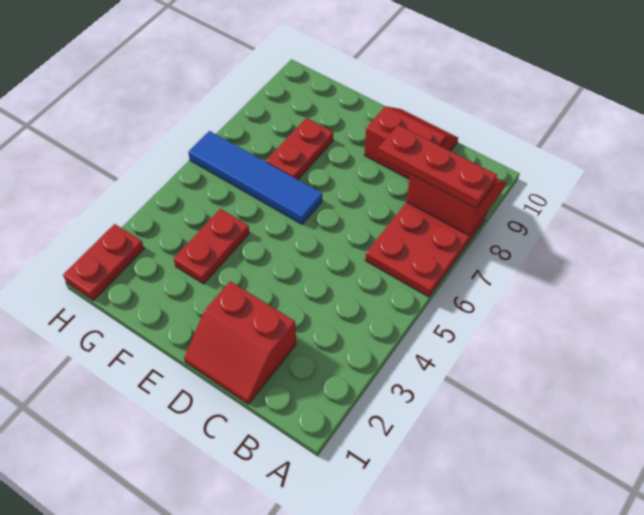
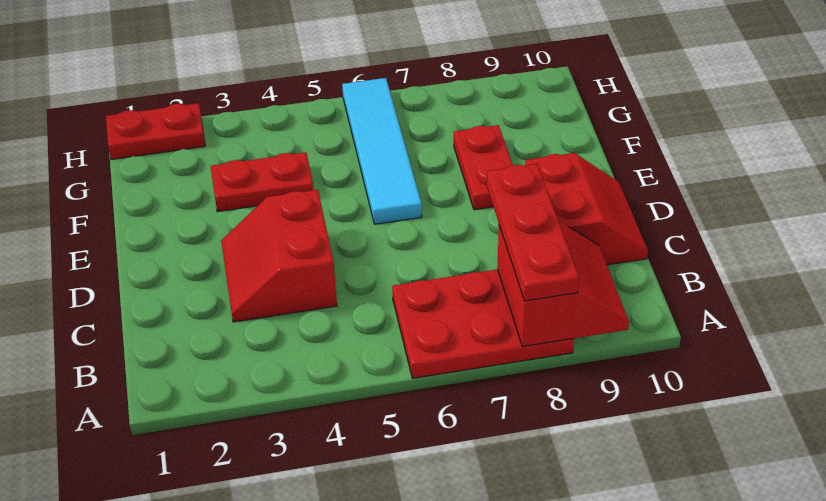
red slope C1:D2 level 1 top 2 -> red slope C3:D4 level 1 top 4
blue tile E6:H6 level 1 -> cyan tile E6:H6 level 1
red plate F7:F8 level 1 -> red plate E8:F8 level 1

